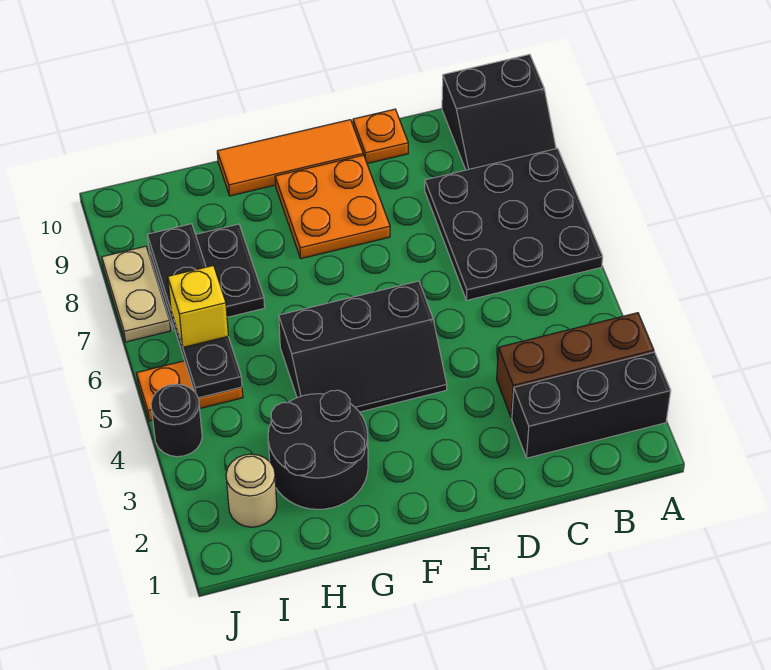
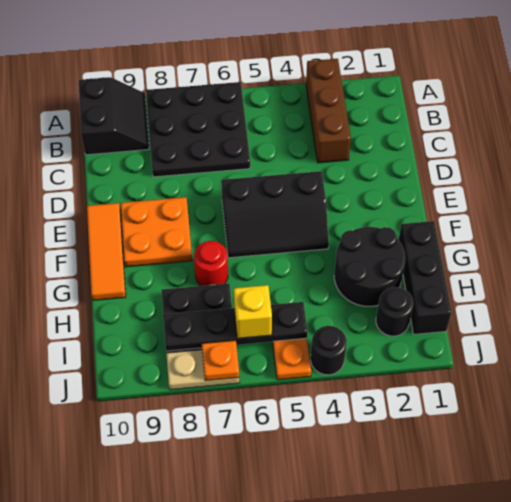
black brick A2:C2 level 1 -> black brick G1:I1 level 1
orange plate D10 level 1 -> orange plate J7 level 2
black slope E4:G5 level 1 top 5 -> black slope E4:F6 level 1 top E
none -> red round brick G7 level 1
tan round brick I2 level 1 -> black round brick I2 level 1

